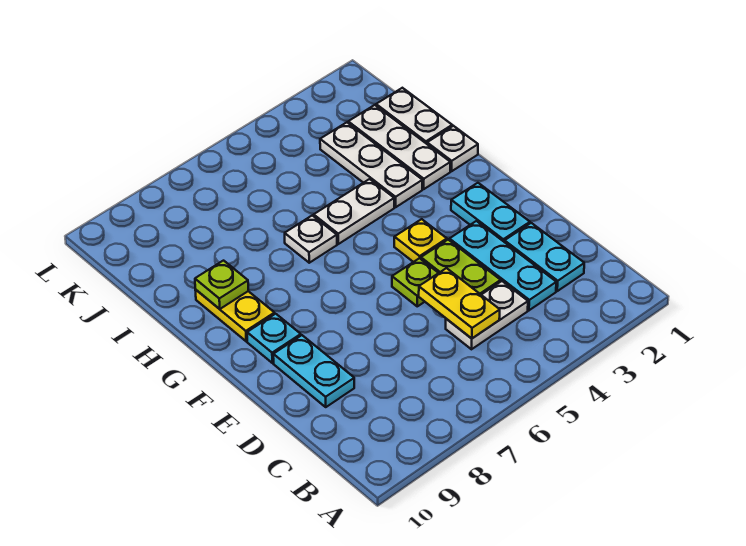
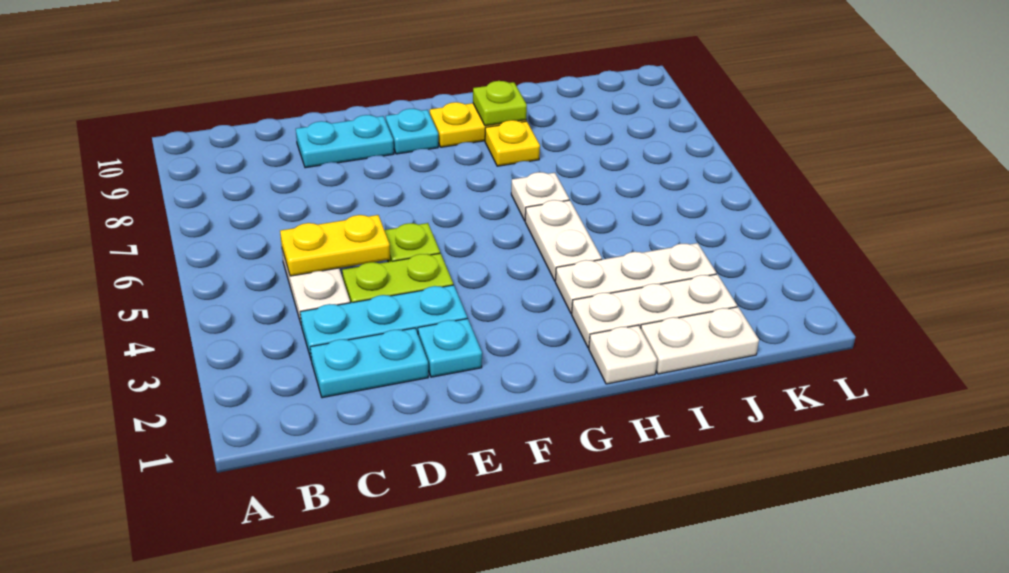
cyan plate E2:F2 level 1 -> cyan plate E2 level 1
yellow plate F4 level 1 -> yellow plate H8 level 1

